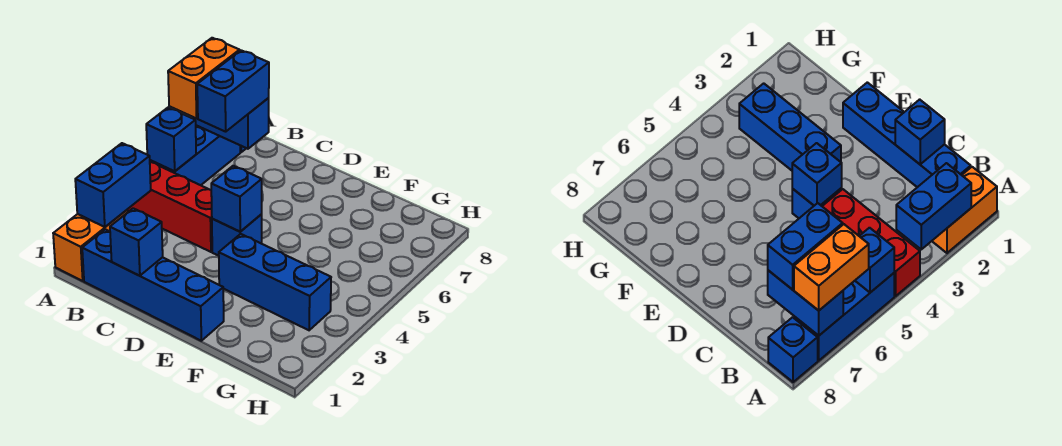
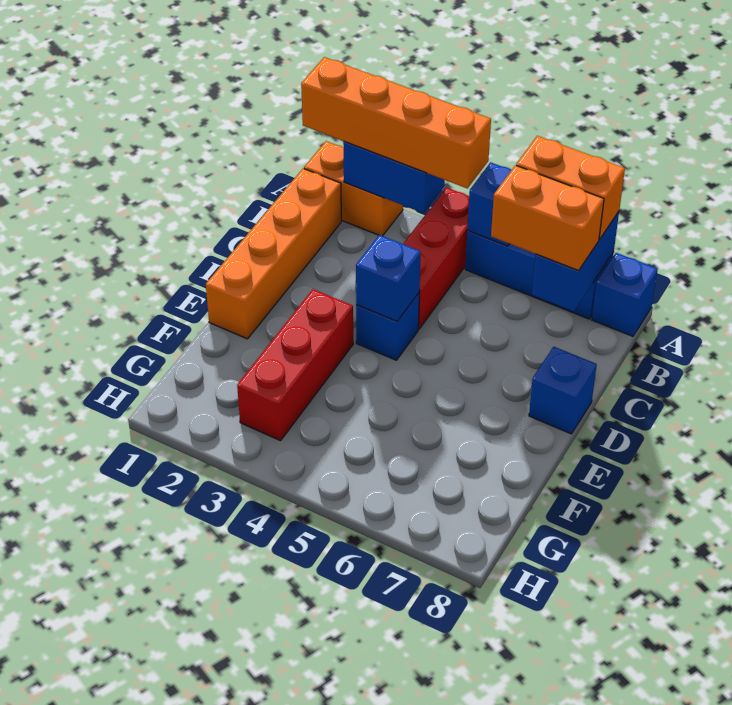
none -> orange brick A1:A4 level 3
blue brick B1:E1 level 1 -> orange brick B1:E1 level 1
blue brick B6:B7 level 3 -> orange brick B6:B7 level 3
blue brick C1 level 2 -> blue brick D8 level 1
blue brick E3:G3 level 1 -> red brick E3:G3 level 1

